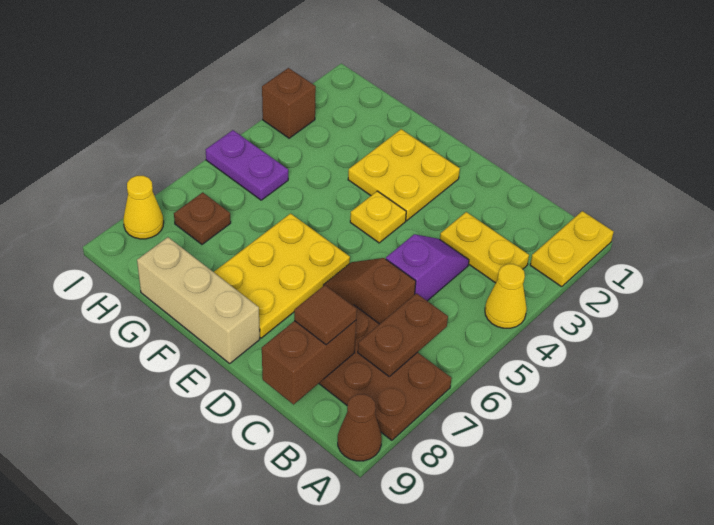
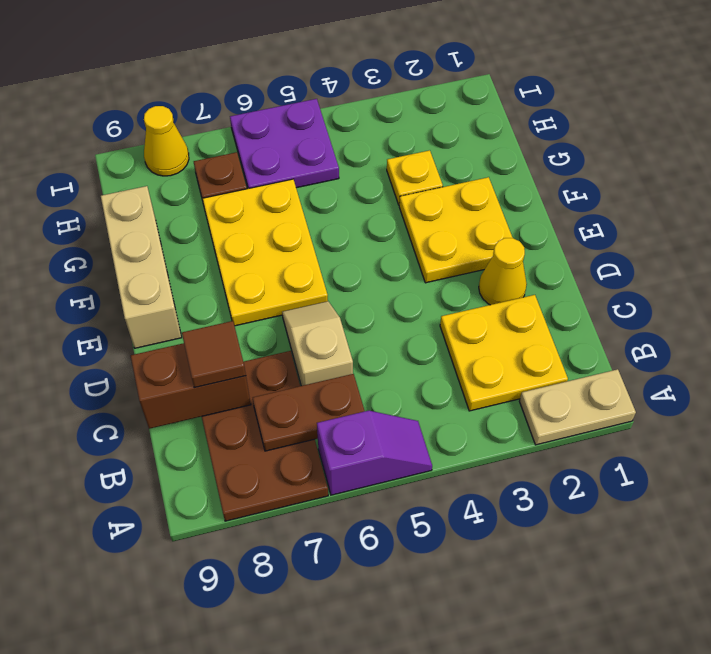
yellow plate A1:A2 level 1 -> tan plate A1:A2 level 1
yellow cone A4 level 1 -> yellow cone D2 level 1
brown cone A9 level 1 -> none
yellow plate B3:C3 level 1 -> yellow plate B2:C3 level 1
purple slope C4:C5 level 1 top 5 -> purple slope A5:A6 level 1 top 6
brown slope C6:D6 level 1 top C -> tan slope C6:D6 level 1 top C
yellow plate E4 level 1 -> yellow plate G3 level 1
yellow plate E6:F8 level 1 -> yellow plate E6:G7 level 1
purple plate H5:I5 level 1 -> purple plate H5:I6 level 1
brown brick I3 level 1 -> none

